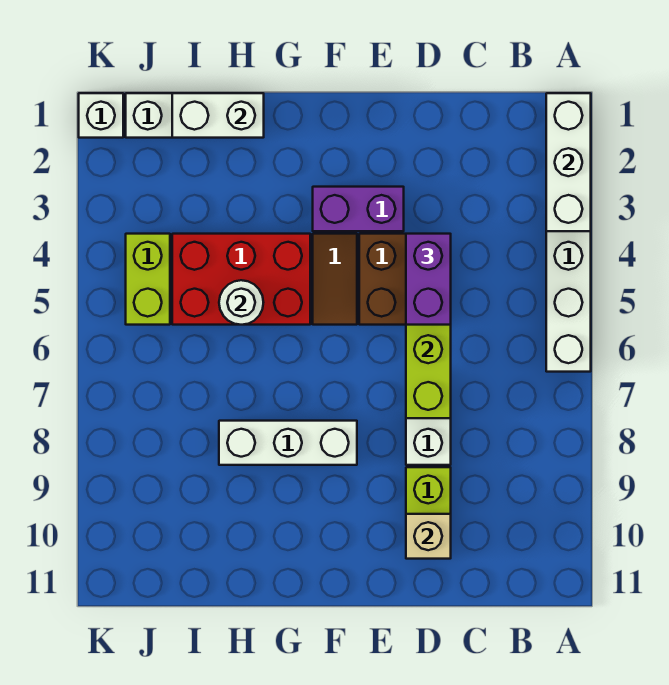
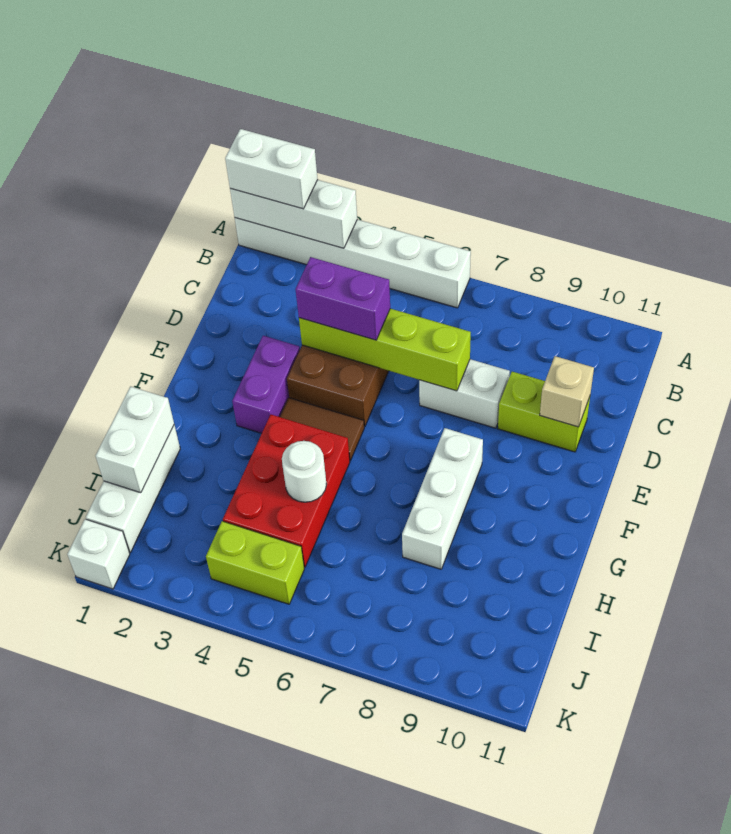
none -> white brick A1:A2 level 3

